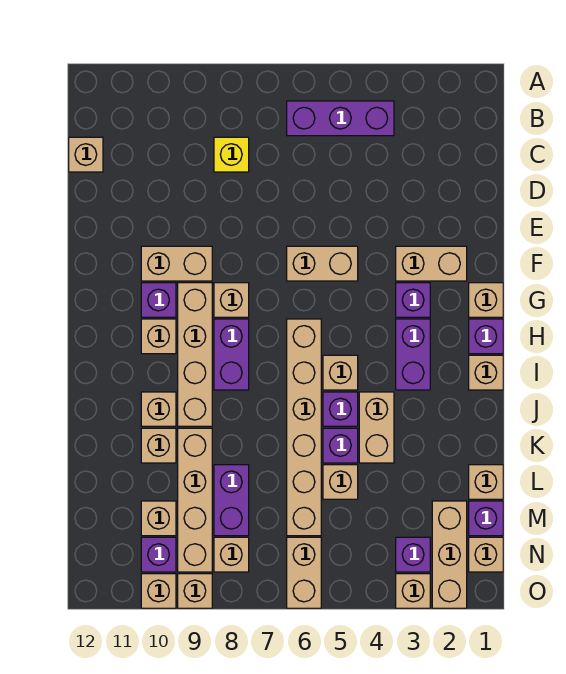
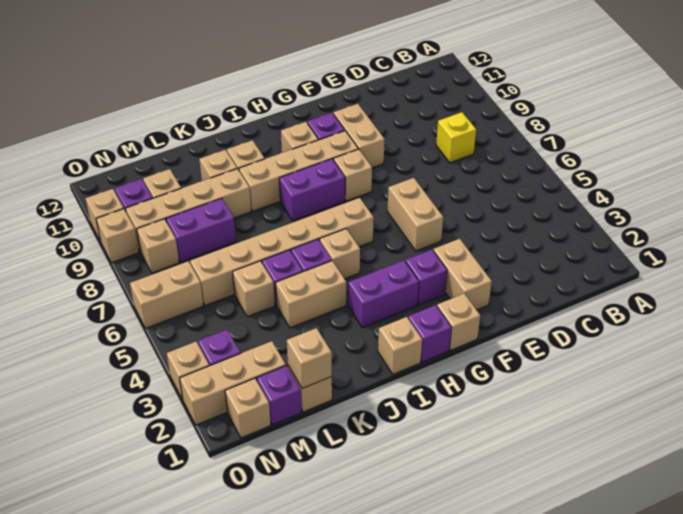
purple brick B4:B6 level 1 -> none
tan brick C12 level 1 -> tan brick L1 level 2

